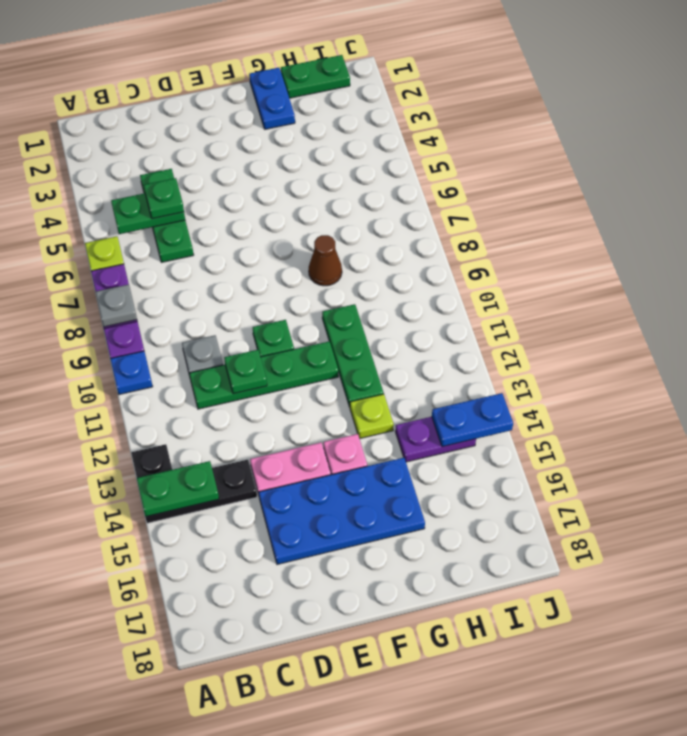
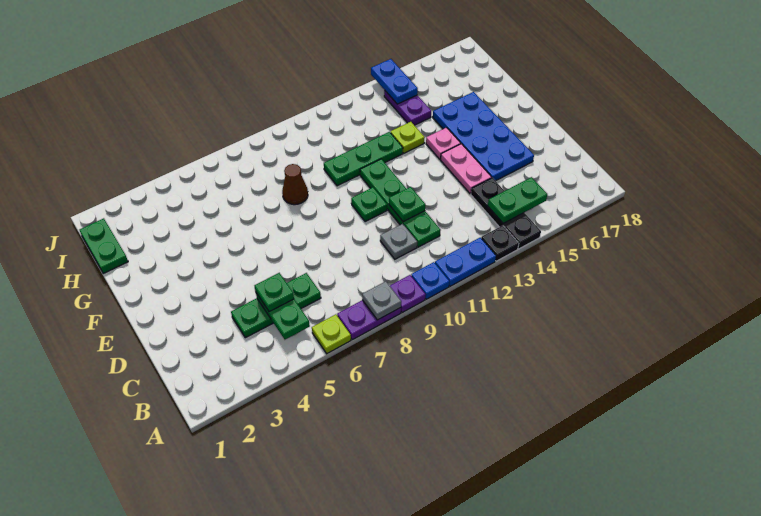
green plate A14:B14 level 2 -> green plate B14:B15 level 2
blue plate G1:G2 level 1 -> blue plate A11:A12 level 1

